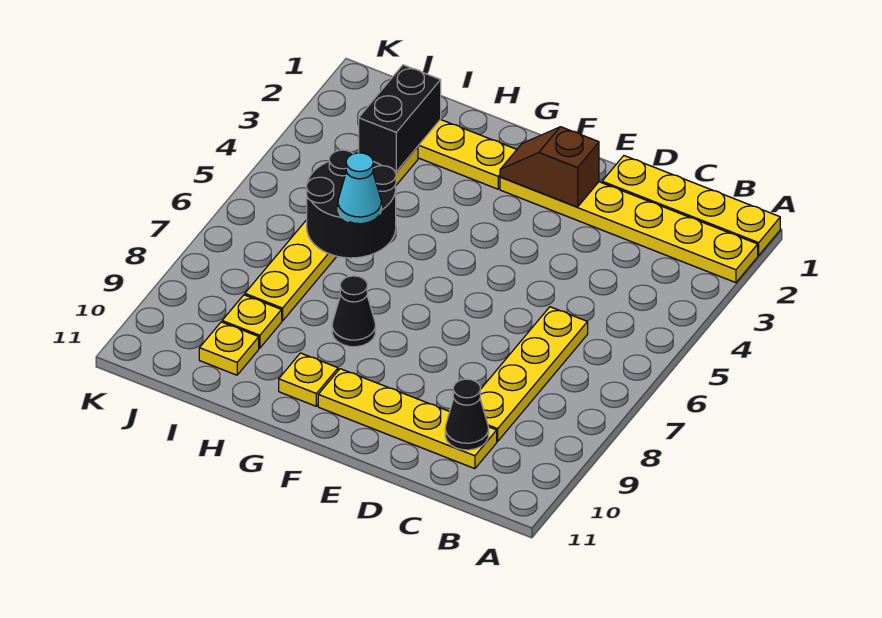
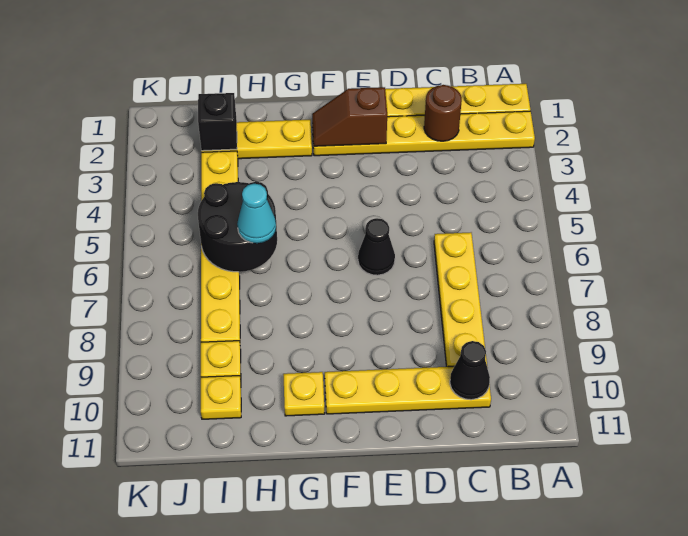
none -> brown round brick C2 level 2
black cone G8 level 1 -> black cone E6 level 1
black brick I2:I3 level 2 -> black brick I2 level 2

